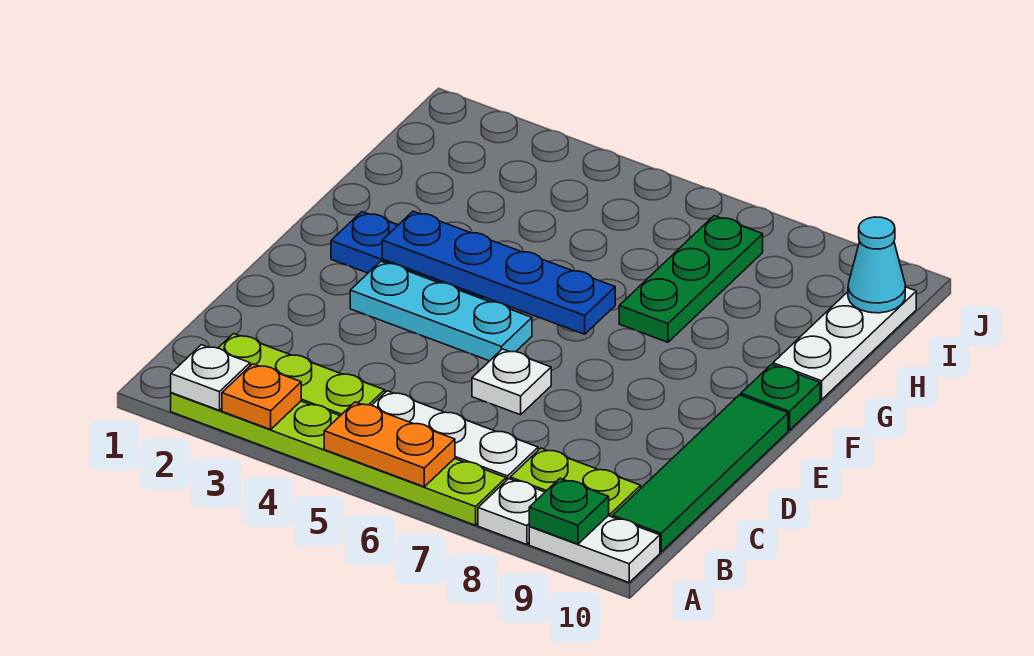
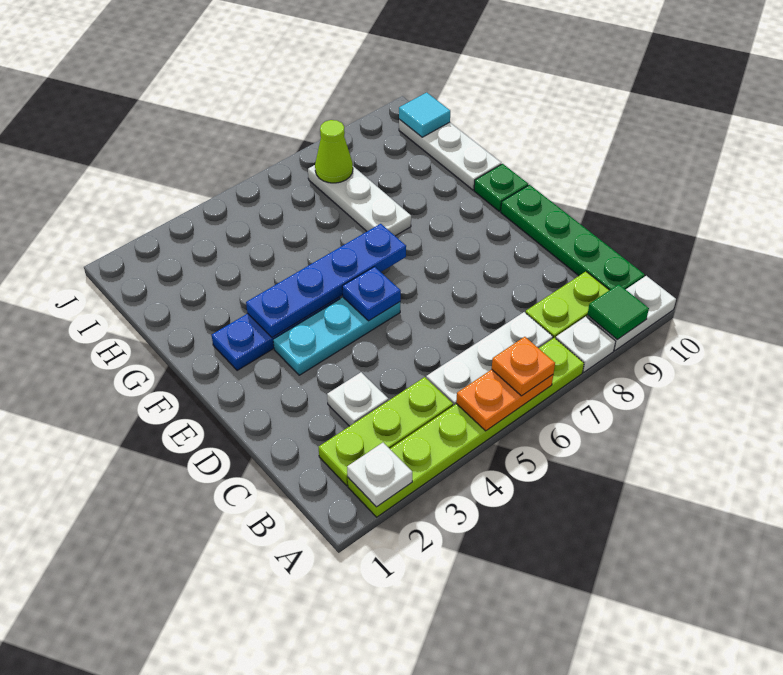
orange plate A3 level 2 -> orange plate A6 level 3
green plate A9 level 2 -> green tile A9 level 2
green tile B10:E10 level 1 -> green plate B10:E10 level 1
white plate D6 level 1 -> white plate C3 level 1
none -> blue plate E5 level 2
green plate G7:I7 level 1 -> white plate G7:I7 level 1
none -> lime cone I7 level 2
cyan cone I10 level 2 -> cyan tile I10 level 2

